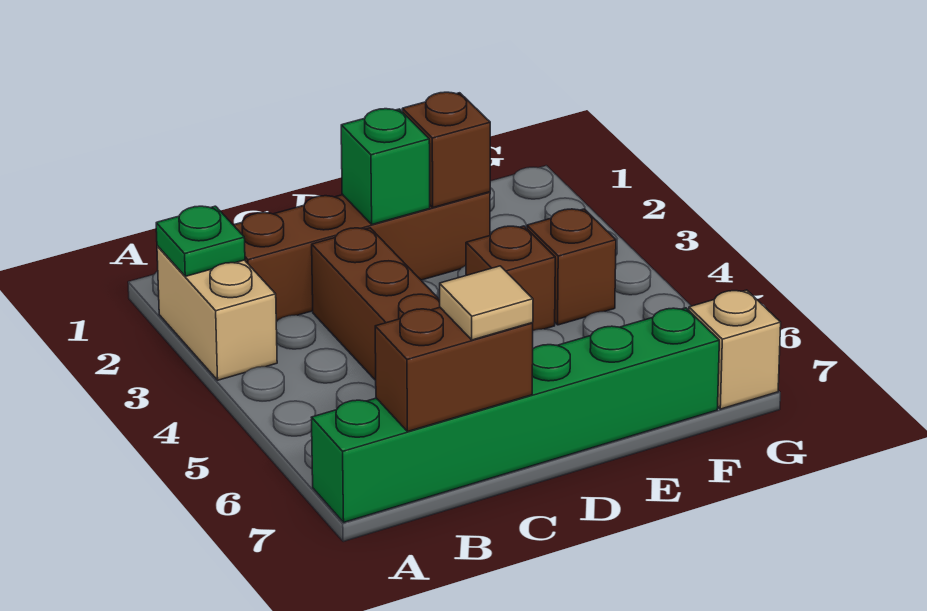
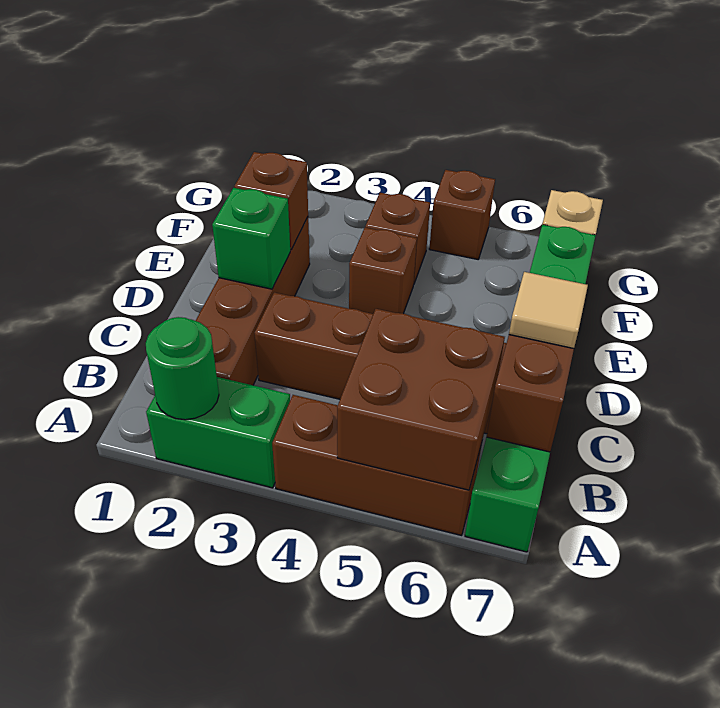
tan brick A2:A3 level 1 -> green brick A2:A3 level 1
green plate A2 level 2 -> green round brick A2 level 2
none -> brown brick A4:A6 level 1
none -> brown brick A5:B6 level 2
none -> brown brick G5 level 1

